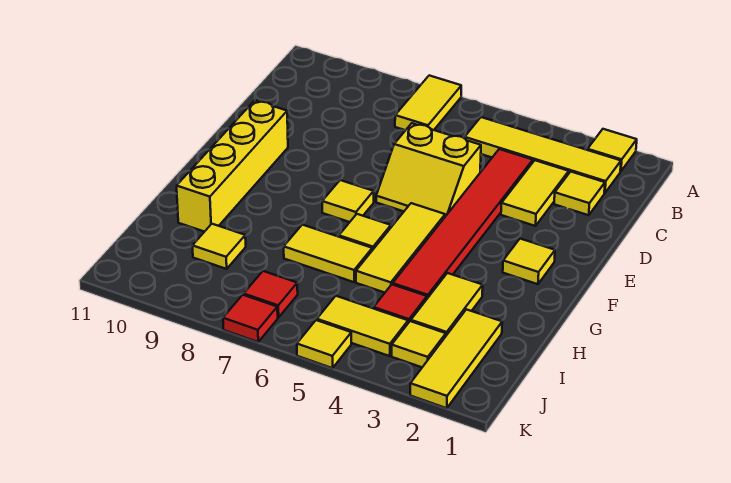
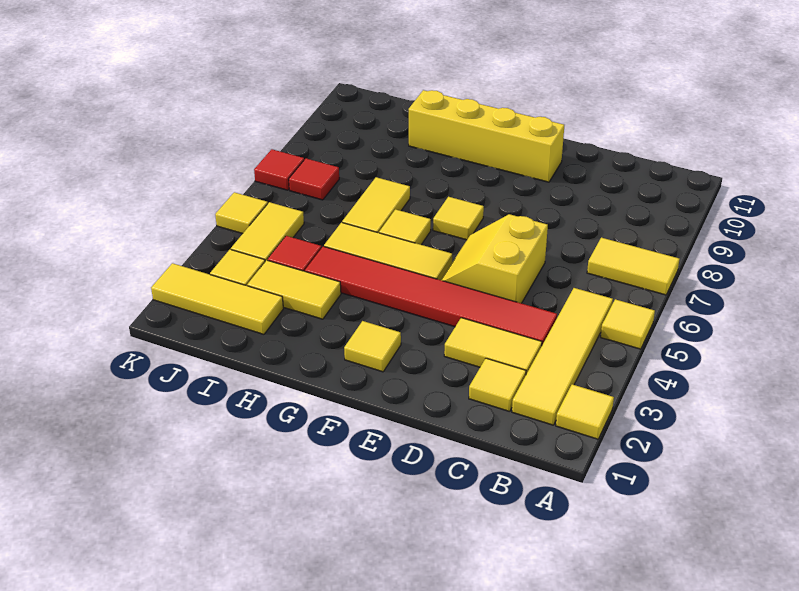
yellow tile I9 level 1 -> yellow tile A5 level 1

